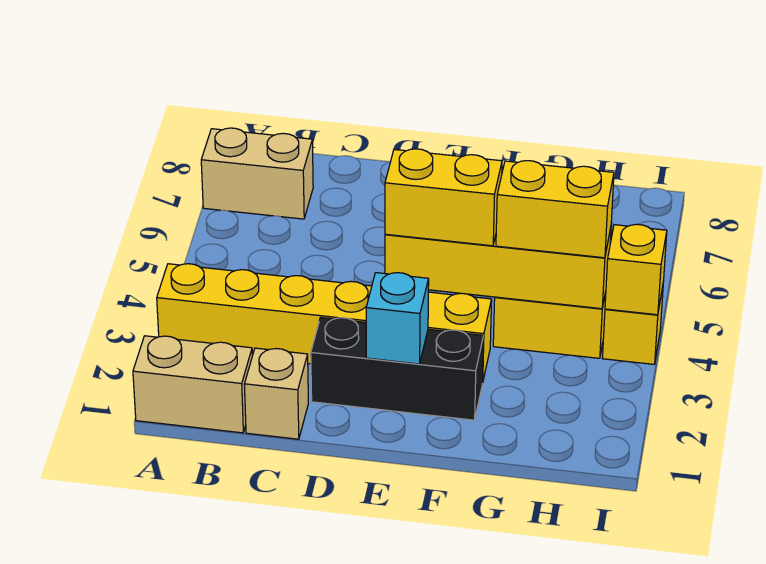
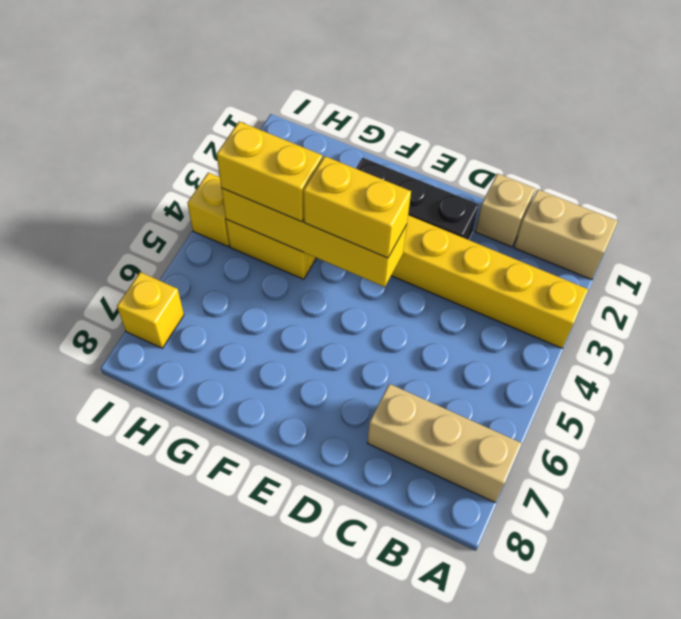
tan brick A7:B7 level 1 -> tan brick A7:C7 level 1
cyan brick E2 level 2 -> none
yellow brick I4 level 2 -> yellow brick I7 level 1

